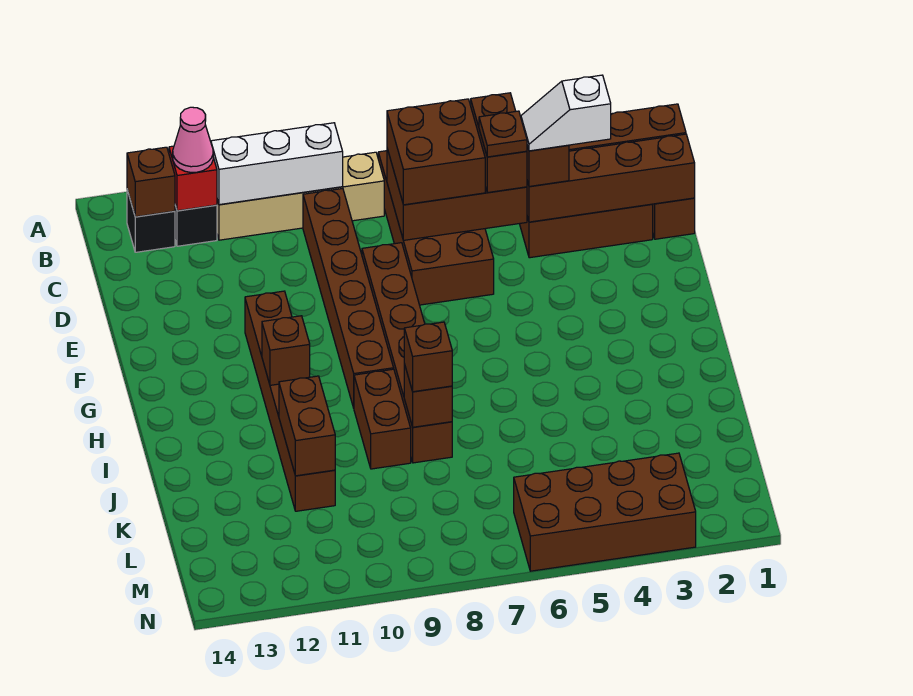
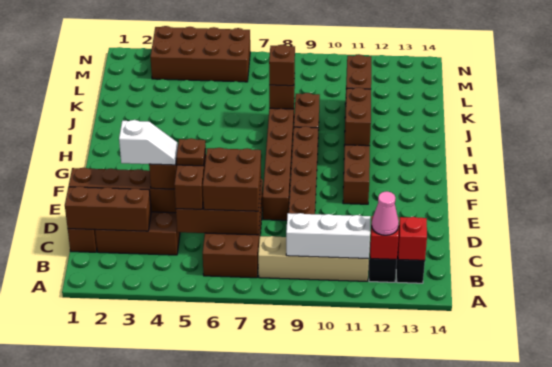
brown brick B13 level 2 -> red brick B13 level 2
brown brick H11 level 2 -> brown brick H11:I11 level 2

